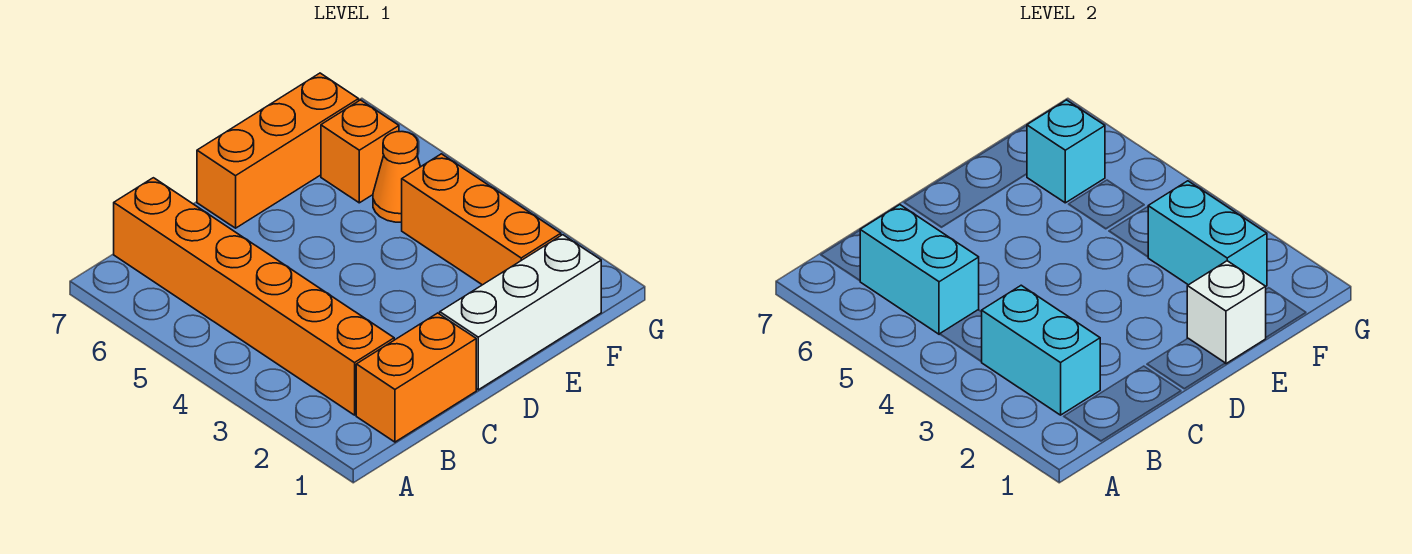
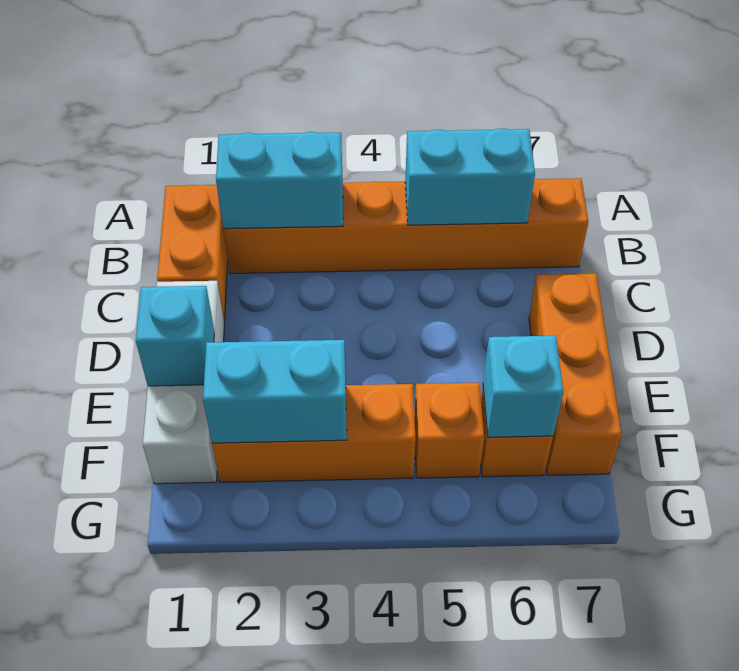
white brick E1 level 2 -> cyan brick E1 level 2
orange cone F5 level 1 -> orange brick F5 level 1

